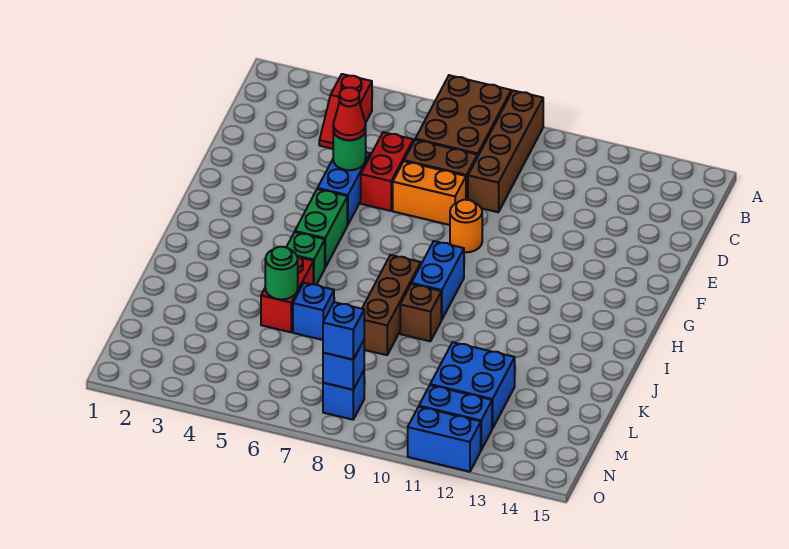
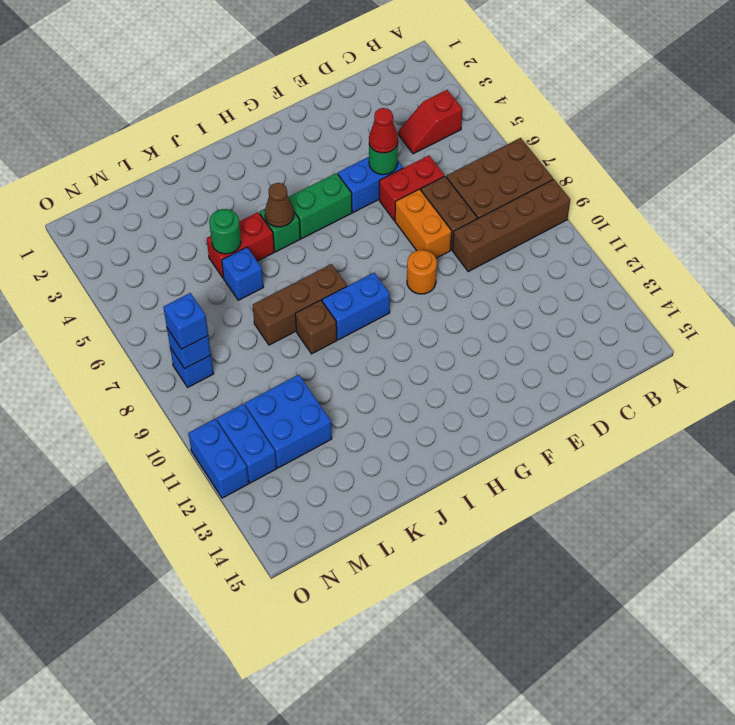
none -> brown cone I5 level 2

